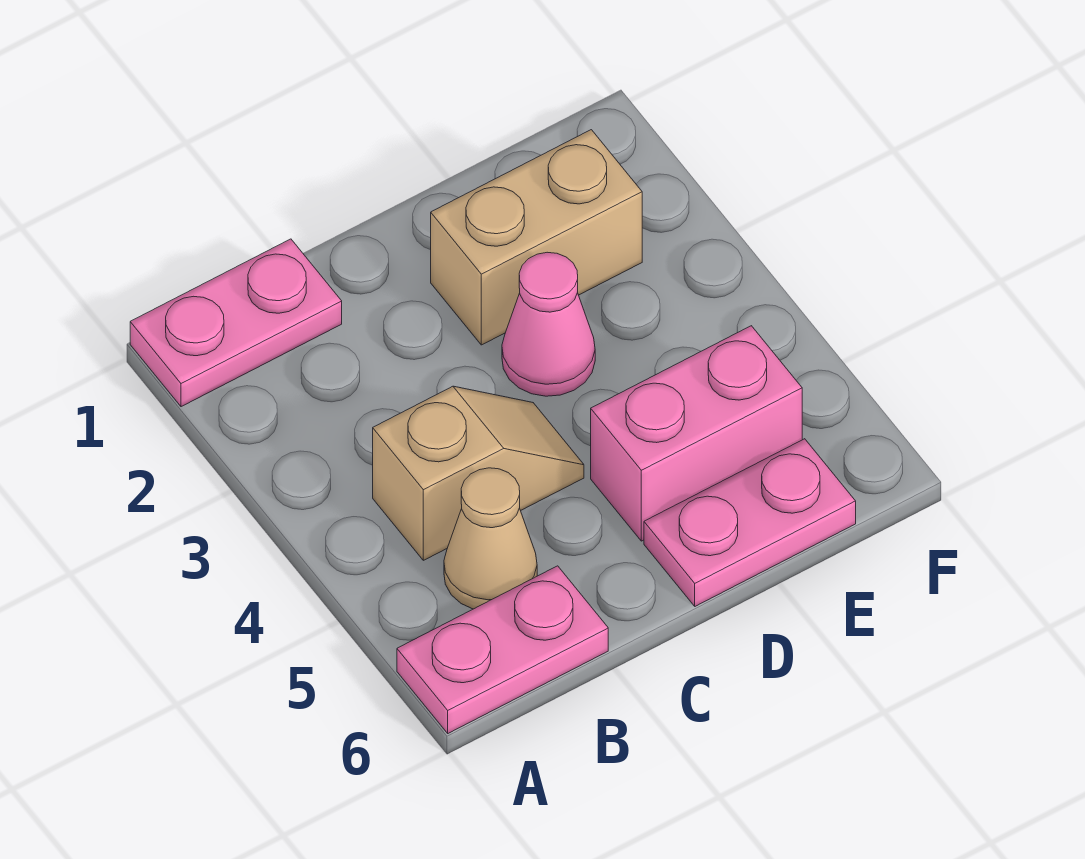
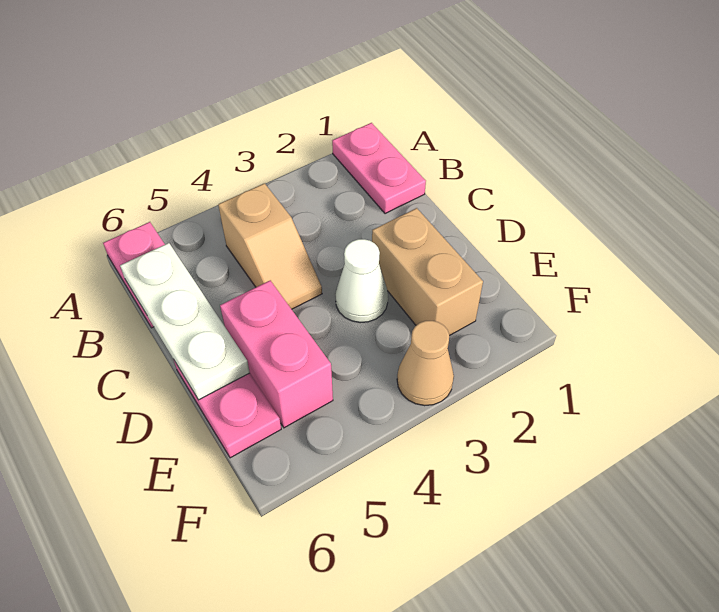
tan cone B5 level 1 -> tan cone F3 level 1
none -> white plate B6:D6 level 2
pink cone D3 level 1 -> white cone D3 level 1

